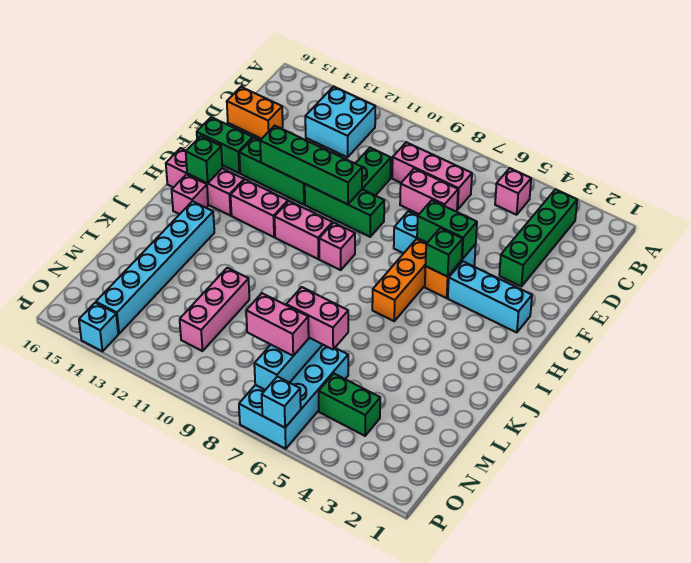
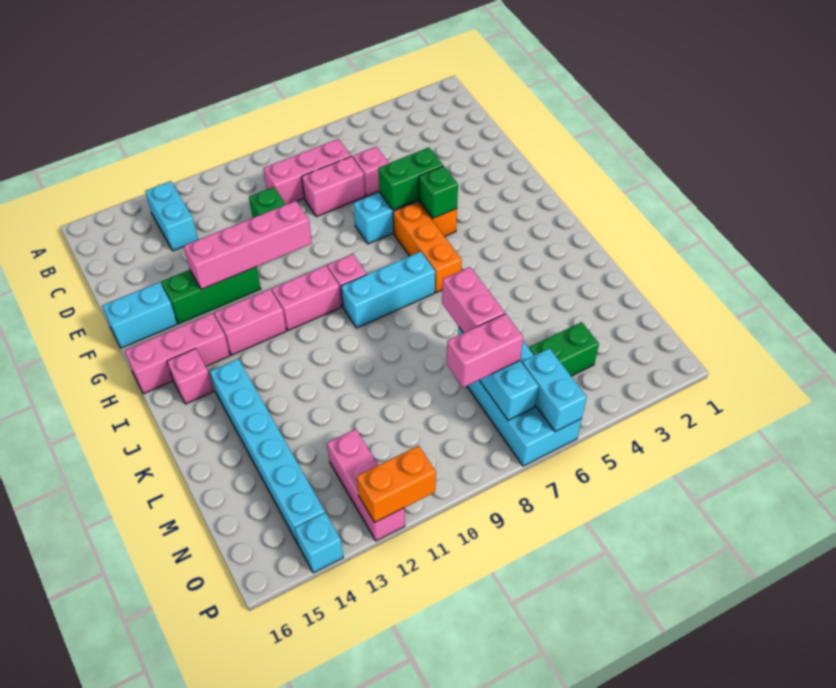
green brick B3:E3 level 1 -> none
pink brick B5 level 1 -> pink brick D6 level 1
cyan brick B12:C13 level 1 -> cyan brick B13:C13 level 1
orange brick D15:D16 level 1 -> orange brick P11:P12 level 2
green brick F9:F11 level 1 -> none
green brick F10:F13 level 2 -> pink brick F10:F13 level 2
green brick F15:F16 level 1 -> cyan brick F15:F16 level 1
cyan brick G2:G4 level 1 -> cyan brick I7:I9 level 1
green brick H15 level 2 -> none
pink brick L11:N11 level 1 -> pink brick N12:P12 level 1
pink brick M6:M7 level 3 -> pink brick L7:M7 level 3
cyan brick P6 level 2 -> cyan brick O6:P6 level 2

